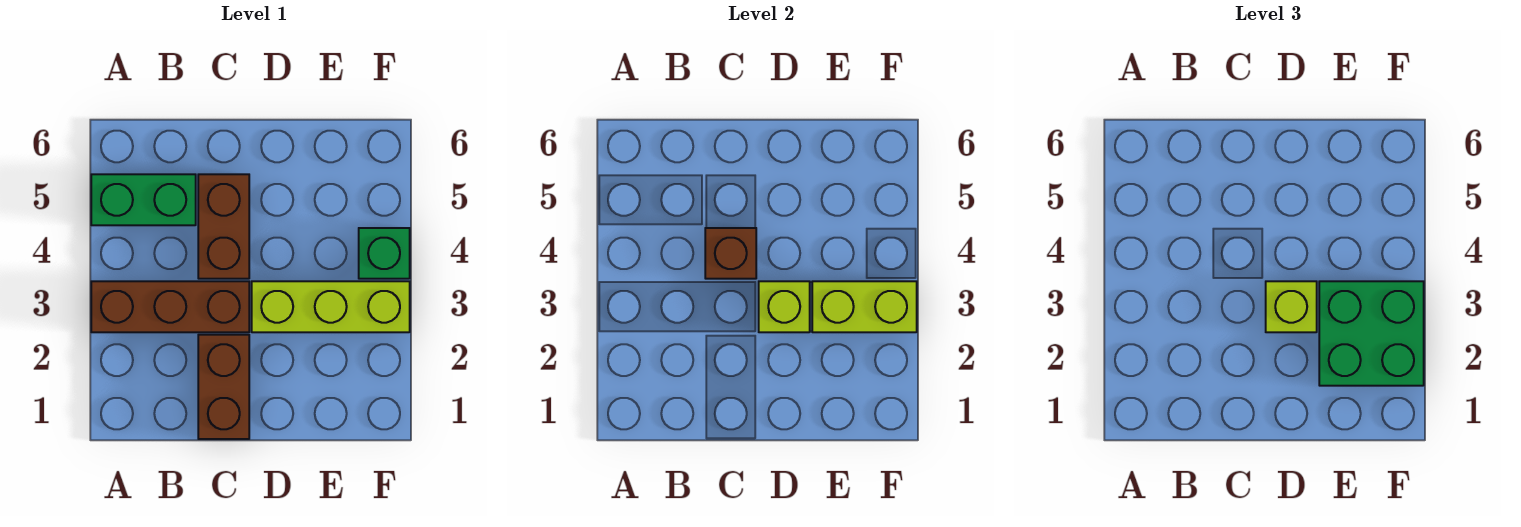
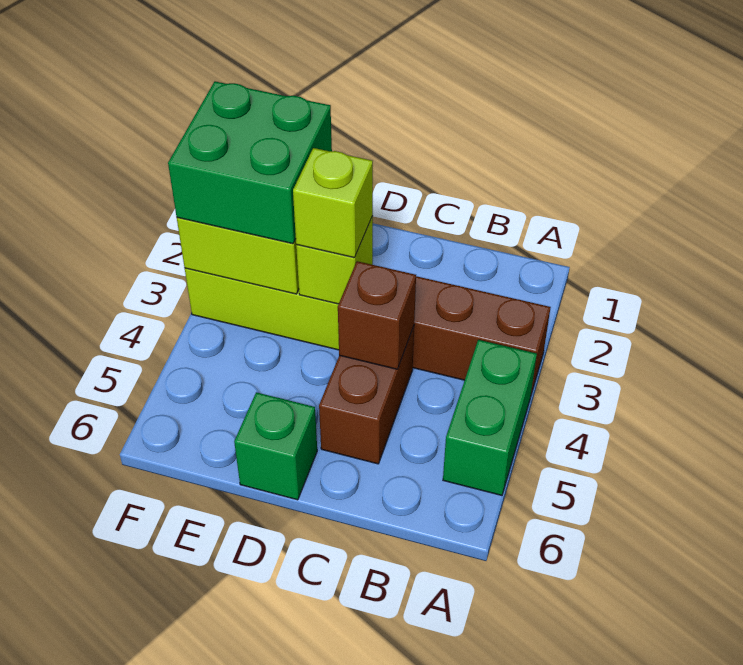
green brick A5:B5 level 1 -> green brick A4:A5 level 1
brown brick C1:C2 level 1 -> none
green brick F4 level 1 -> green brick D6 level 1

